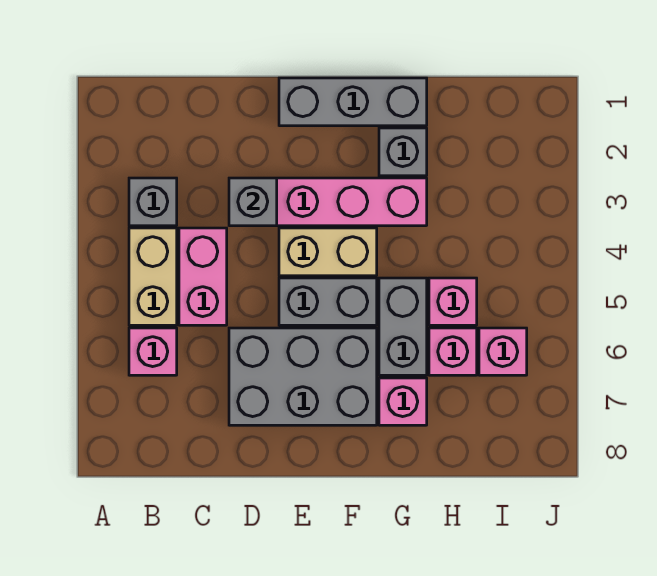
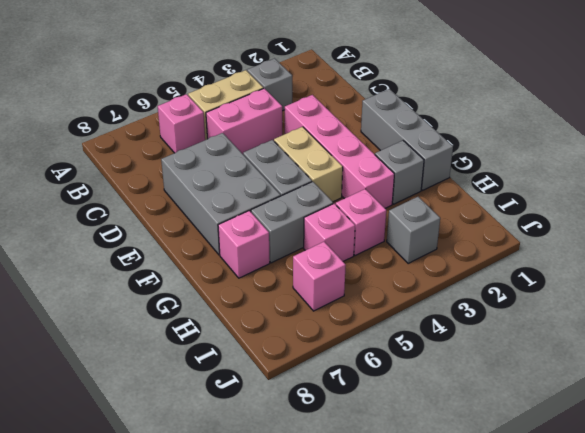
grey brick D3 level 2 -> grey brick I3 level 1
pink brick H6 level 1 -> pink brick H4 level 1

